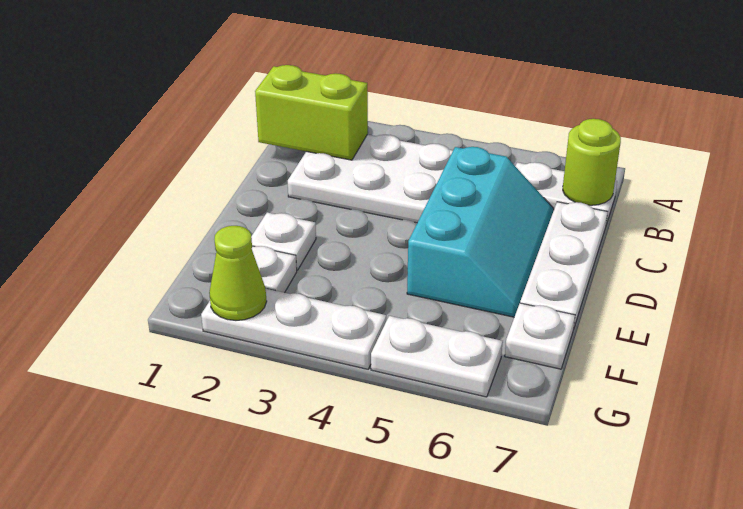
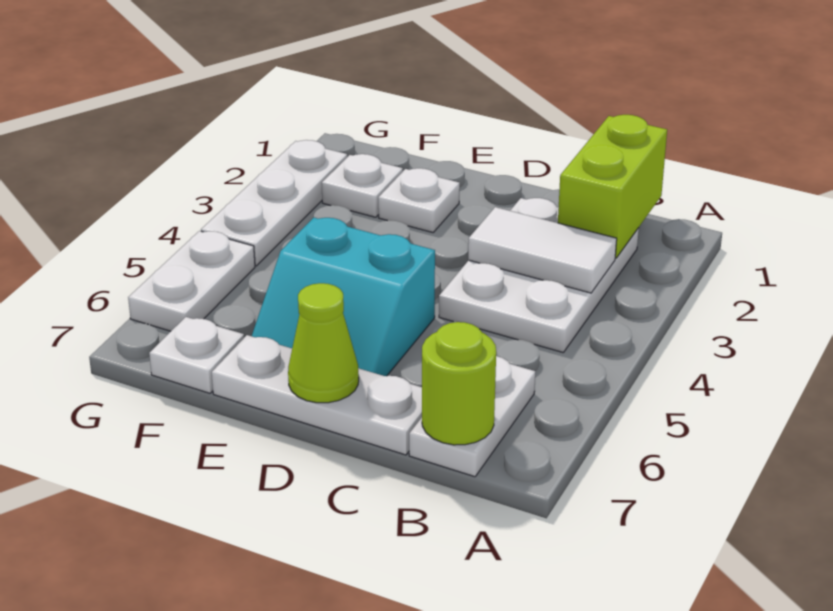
none -> white tile B3:C3 level 2
cyan slope C5:E6 level 1 top 5 -> cyan slope D5:E6 level 1 top 5
lime cone G2 level 2 -> lime cone D7 level 2

